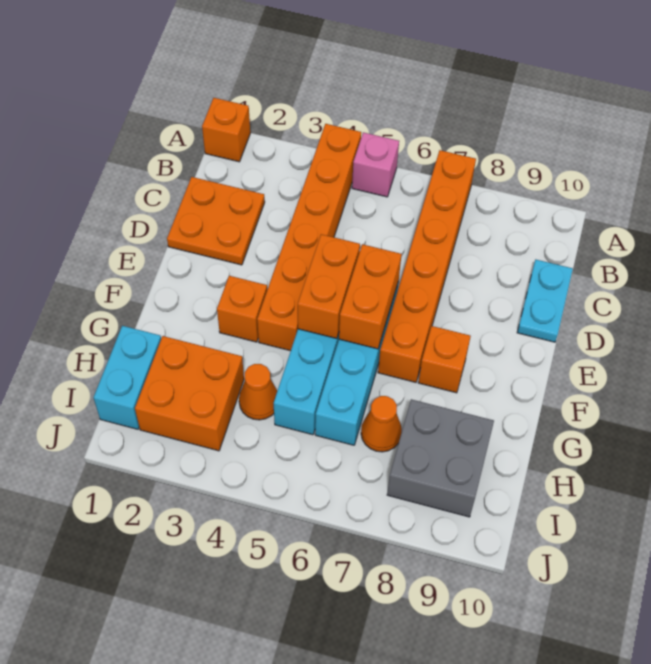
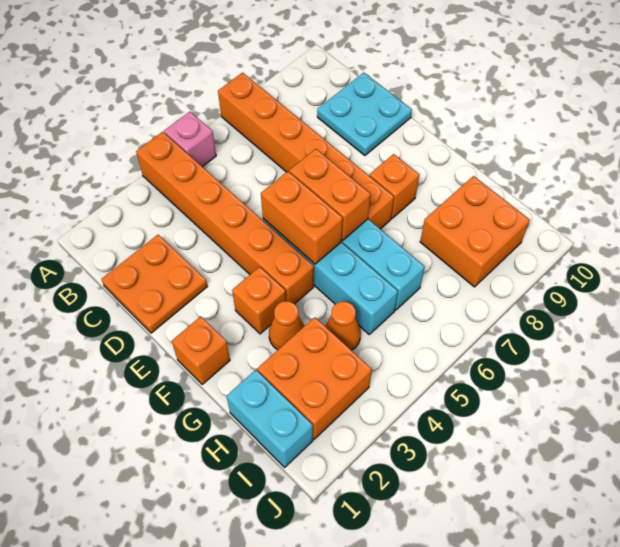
orange brick A1 level 1 -> orange brick F1 level 1
cyan plate C10:D10 level 1 -> cyan plate C9:D10 level 1
orange cone H7 level 1 -> orange cone G3 level 1
grey brick H8:I9 level 1 -> orange brick H8:I9 level 1

